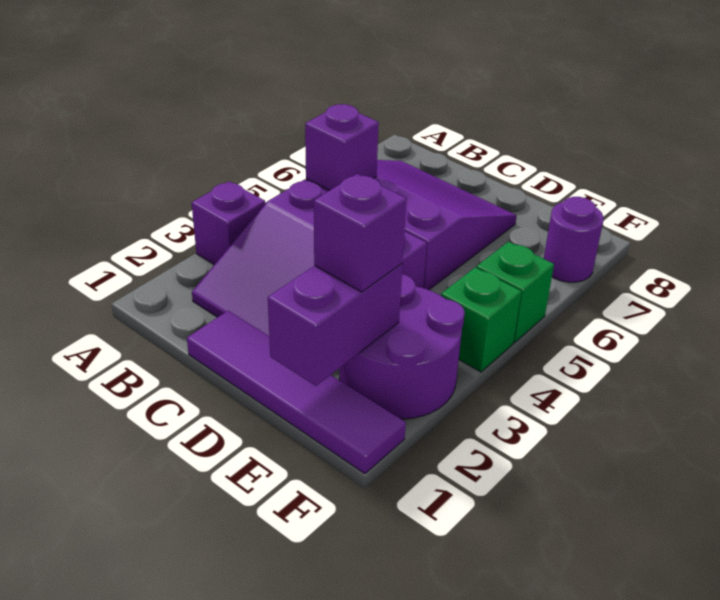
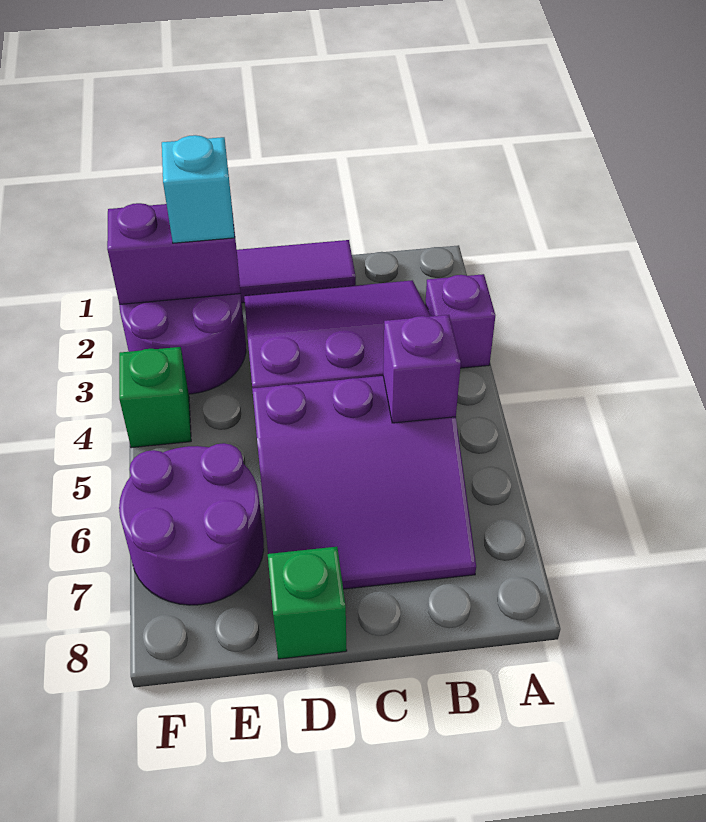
purple brick E1:E2 level 2 -> purple brick E2:F2 level 2
purple brick E2 level 3 -> cyan brick E2 level 3
green brick F5 level 1 -> green brick D8 level 1
purple round brick F7 level 1 -> purple round brick E6:F7 level 1

